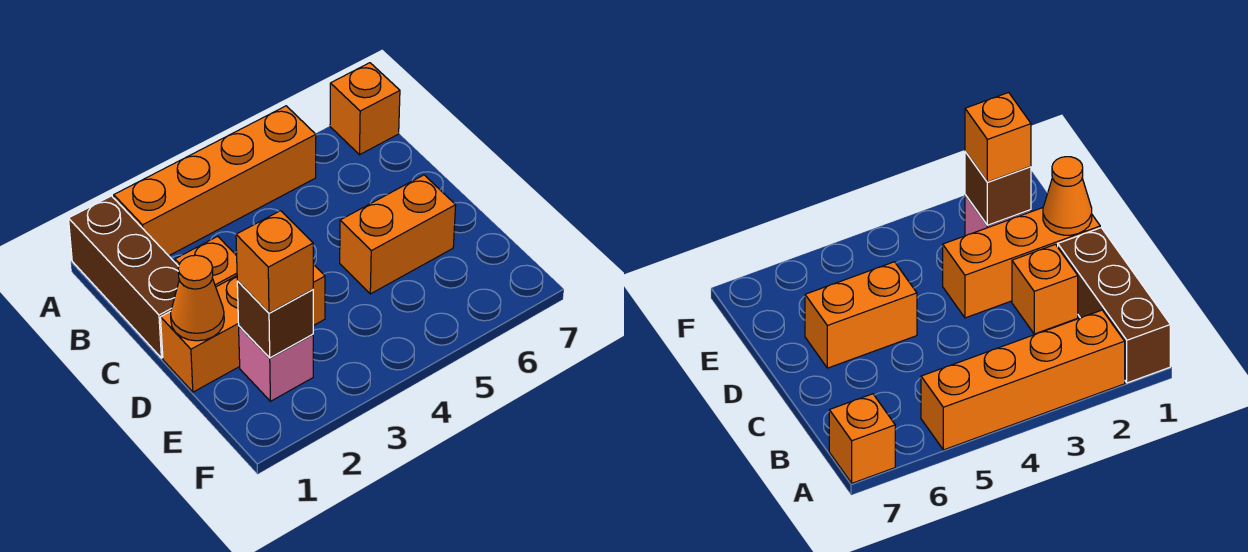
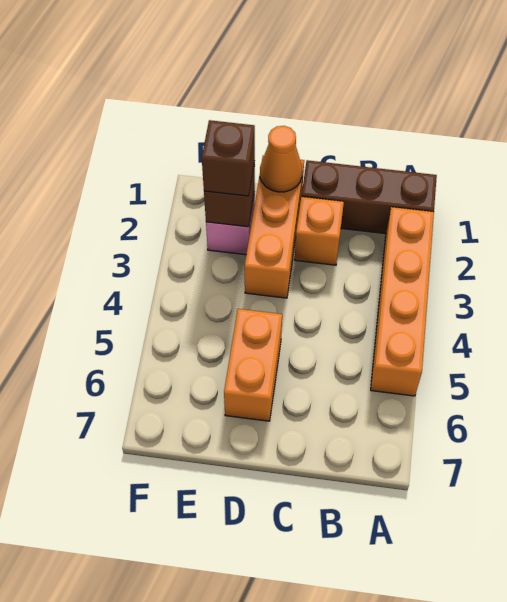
orange brick A7 level 1 -> none
orange brick E2 level 3 -> brown brick E2 level 3

